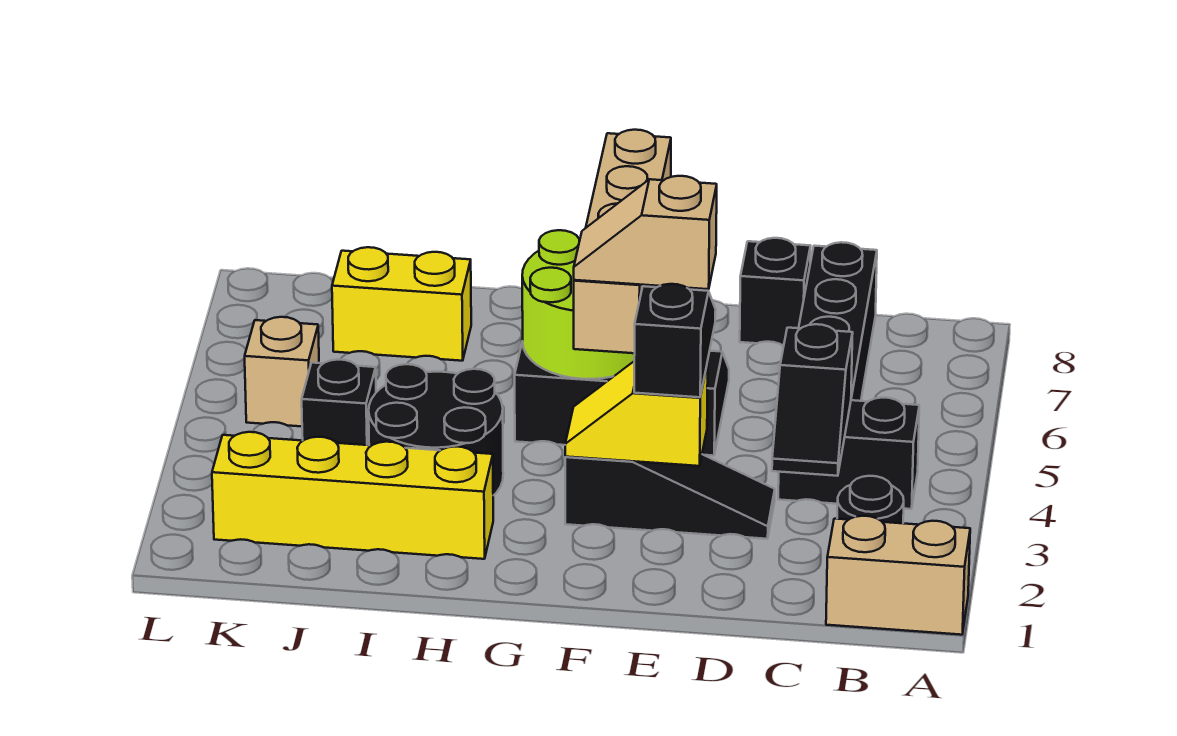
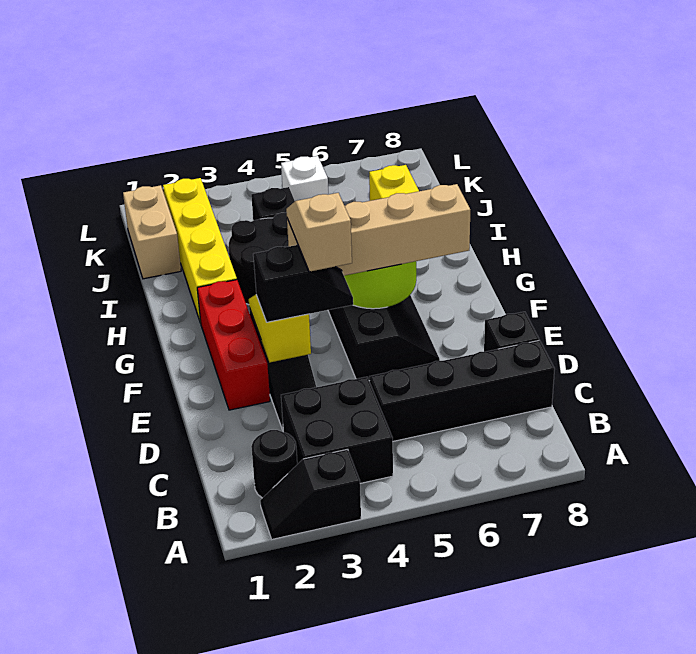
tan brick A1:B1 level 1 -> tan brick J1:K1 level 1
black brick B4:C4 level 1 -> black brick B3:C4 level 1
black slope C3:C4 level 2 top 4 -> black slope A2:A3 level 1 top 3
none -> red brick E2:G2 level 1
tan brick K5 level 1 -> white brick K5 level 1

